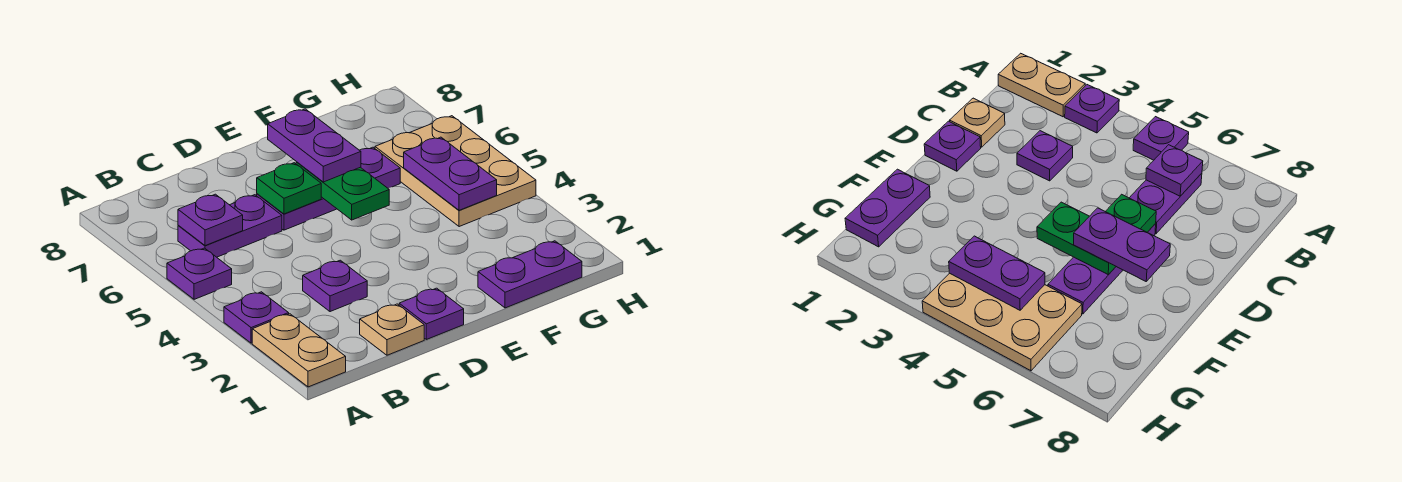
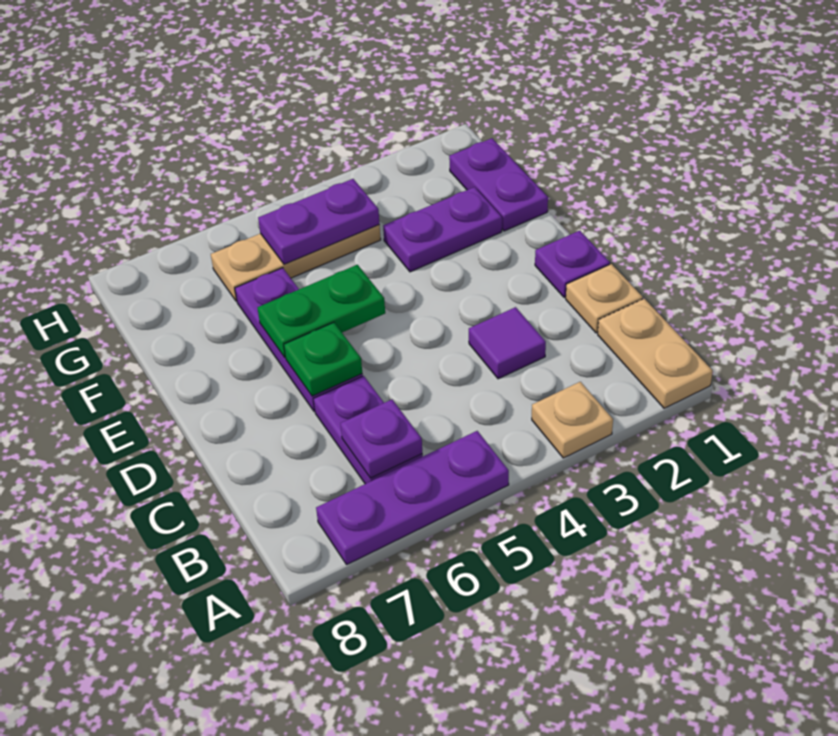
tan plate A1:A2 level 1 -> tan plate A1:B1 level 1
purple plate A3 level 1 -> tan plate A3 level 1
purple plate A5 level 1 -> purple plate A5:A7 level 1
purple plate C3 level 1 -> purple tile C3 level 1
purple plate E6:E7 level 3 -> purple plate F2:F3 level 1
tan plate G4:H6 level 1 -> tan plate G4:G6 level 1

